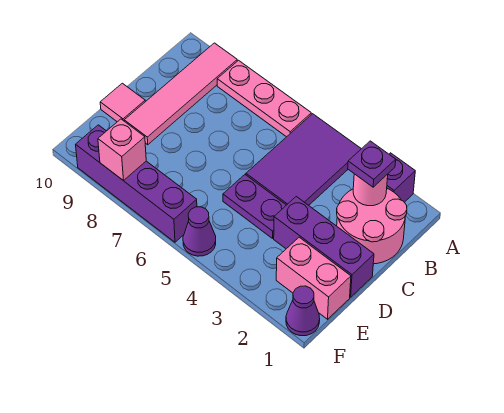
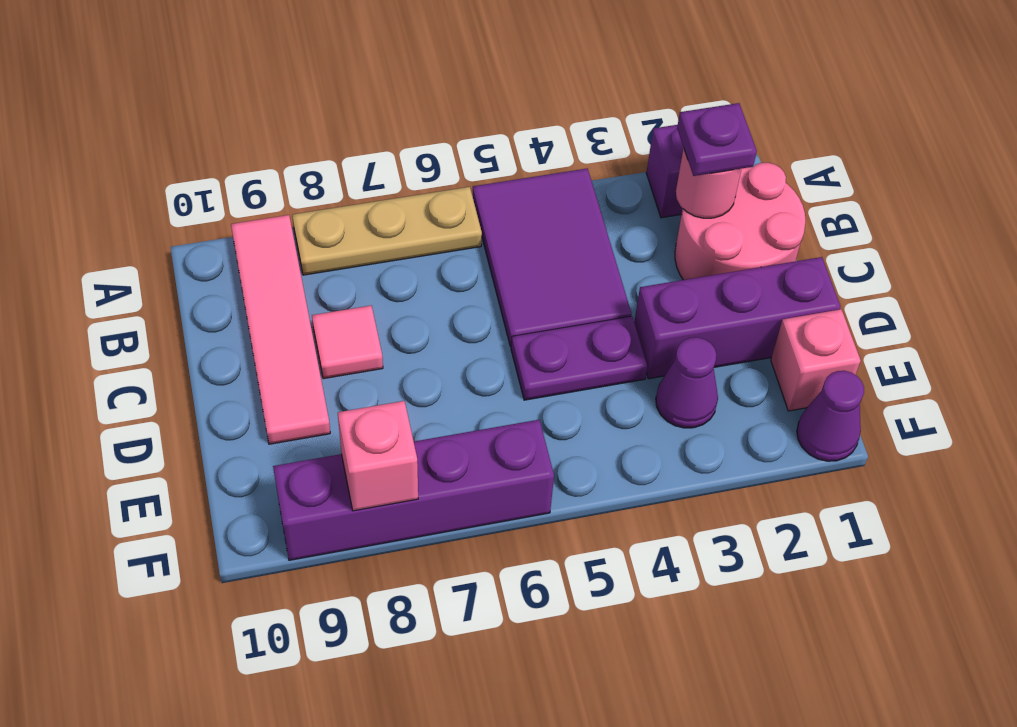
pink plate A6:A8 level 1 -> tan plate A6:A8 level 1
pink tile D10 level 1 -> pink tile C8 level 1
pink brick E1:E2 level 1 -> pink brick E1 level 1
purple cone F5 level 1 -> purple cone E3 level 1

